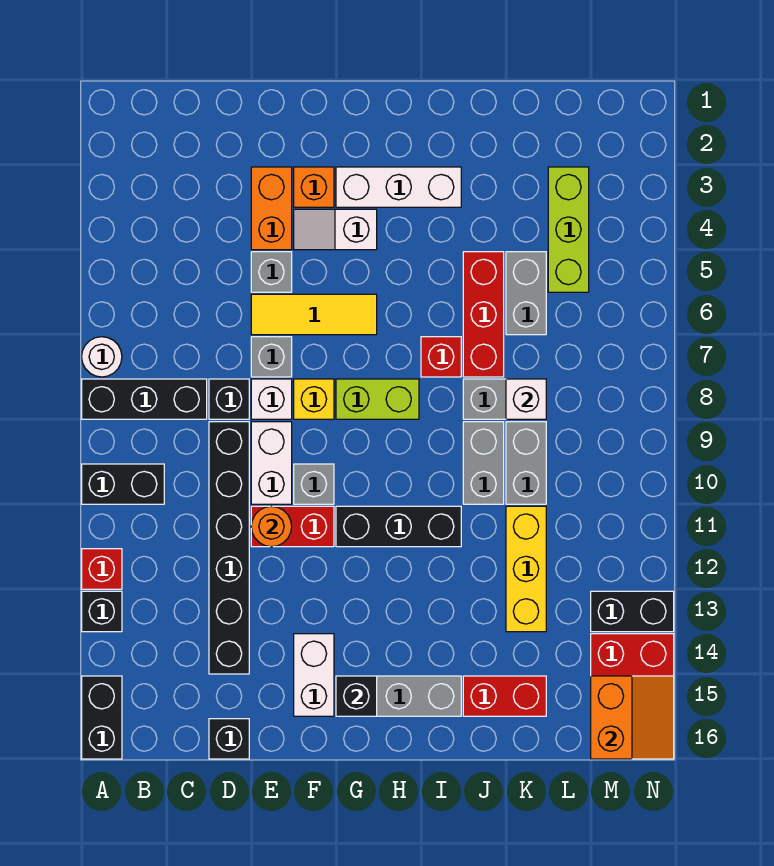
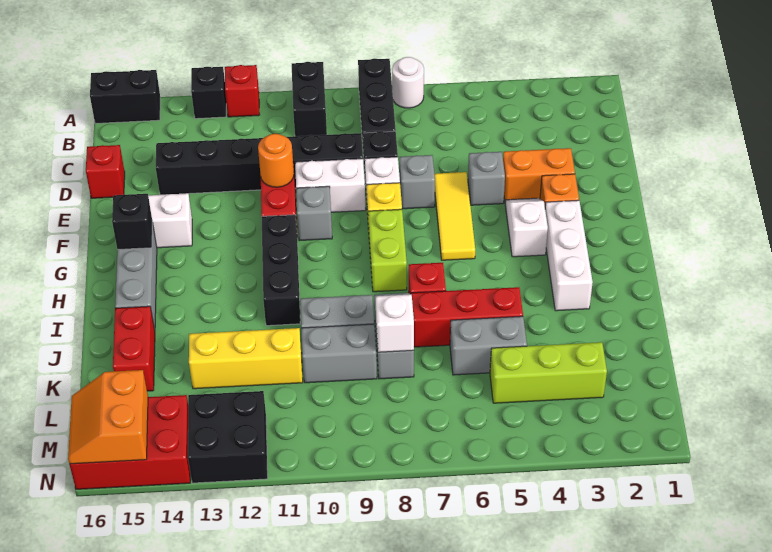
black brick D16 level 1 -> red brick D16 level 1
black brick M13:N13 level 1 -> black brick M12:N13 level 1
orange slope M15:N16 level 2 top M -> orange slope M15:N16 level 2 top 15

